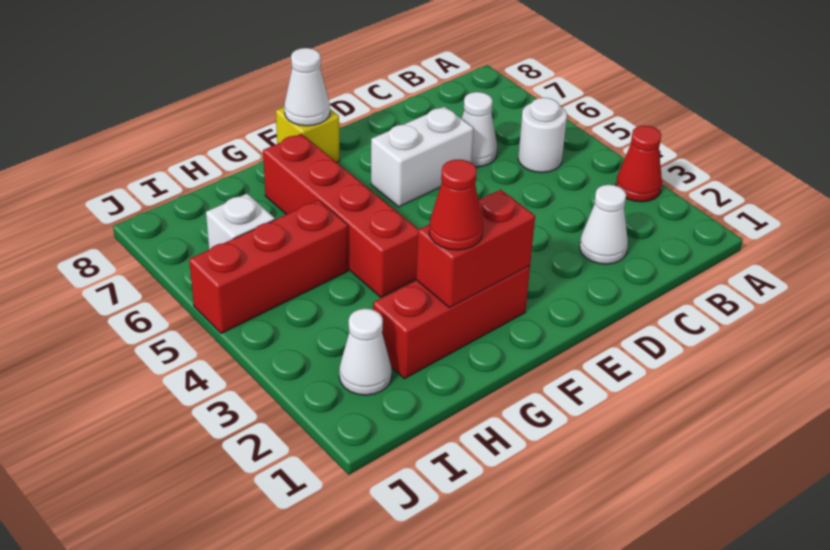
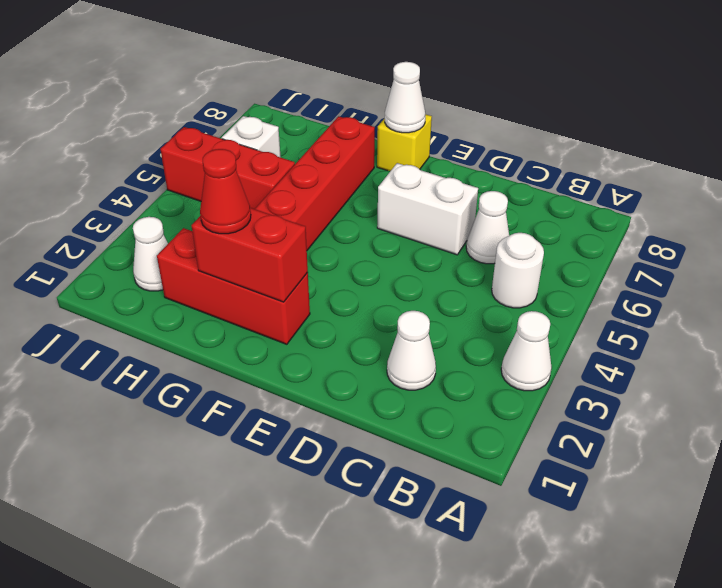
red cone A3 level 1 -> white cone A3 level 1

